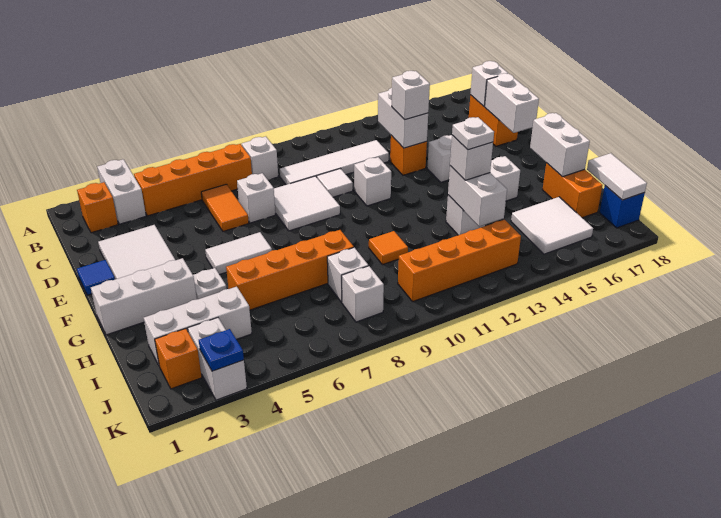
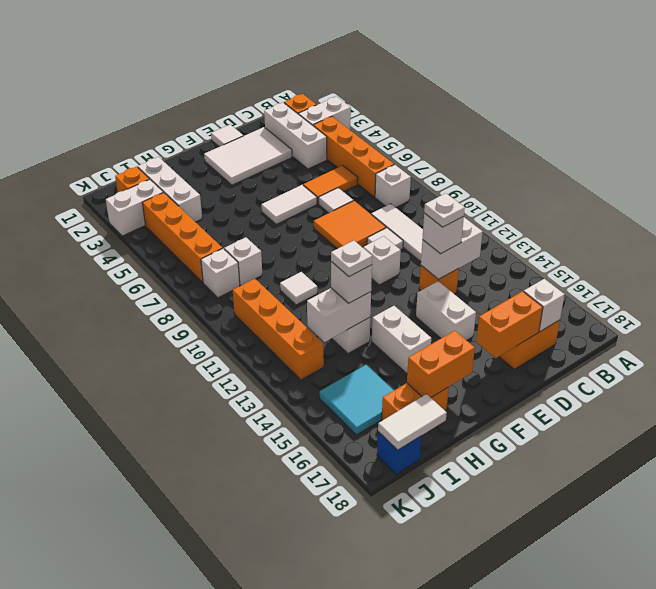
white brick D7 level 1 -> white tile D7 level 1
white tile D8:E9 level 1 -> orange tile D8:E9 level 1
white brick D17:E17 level 2 -> orange brick D17:E17 level 2
blue tile E1 level 1 -> white tile E1 level 1
white tile F5:F6 level 1 -> white tile E6:F6 level 1
white brick G1:G3 level 1 -> white brick C2:C4 level 1
white plate G4 level 1 -> white plate D13 level 4
white brick G17:H17 level 2 -> orange brick G17:H17 level 2
orange brick H5:H8 level 1 -> orange brick J4:J7 level 1
orange tile H10 level 1 -> white tile H10 level 1
white tile I15:J16 level 1 -> cyan tile I15:J16 level 1
blue plate K3 level 2 -> none

